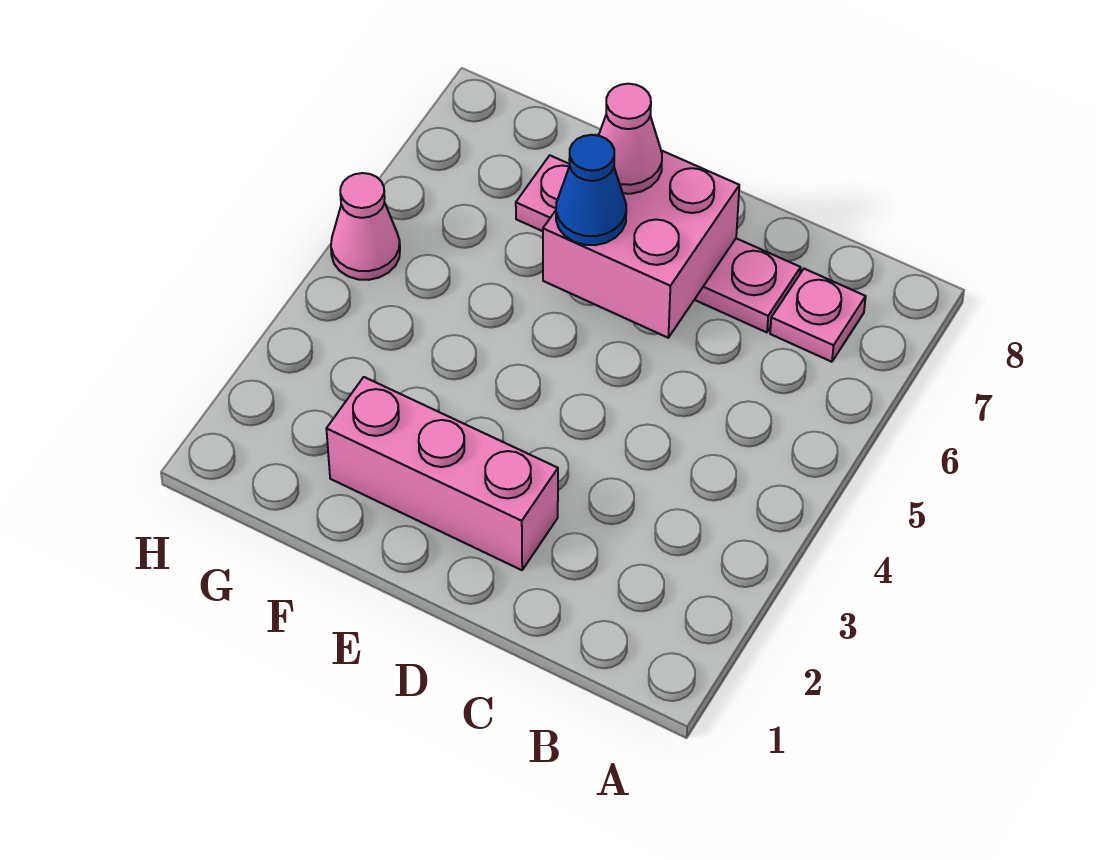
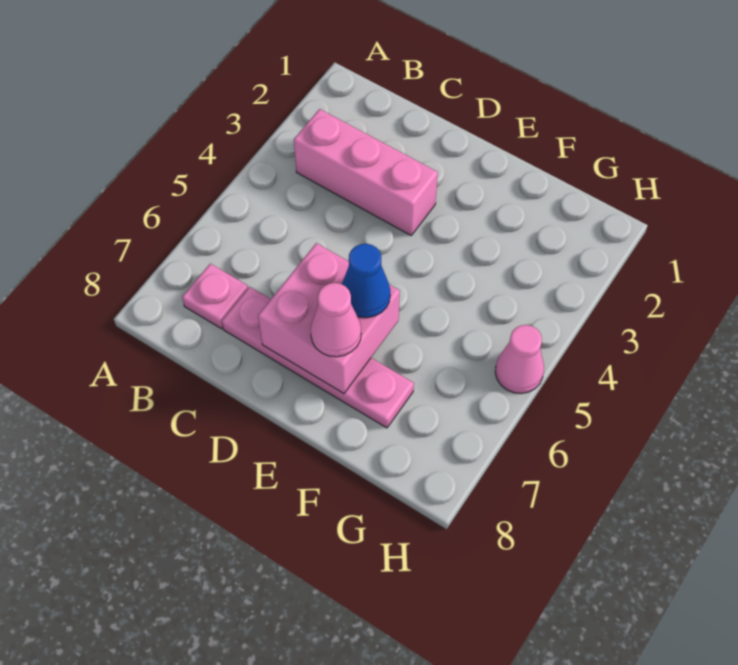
pink brick D2:F2 level 1 -> pink brick B3:D3 level 1

